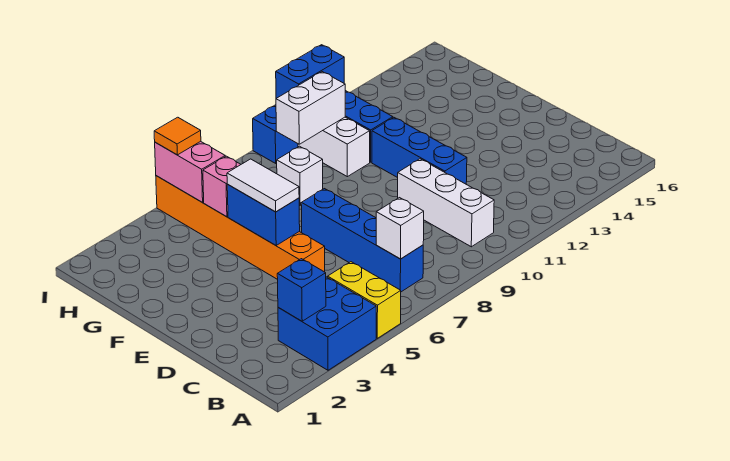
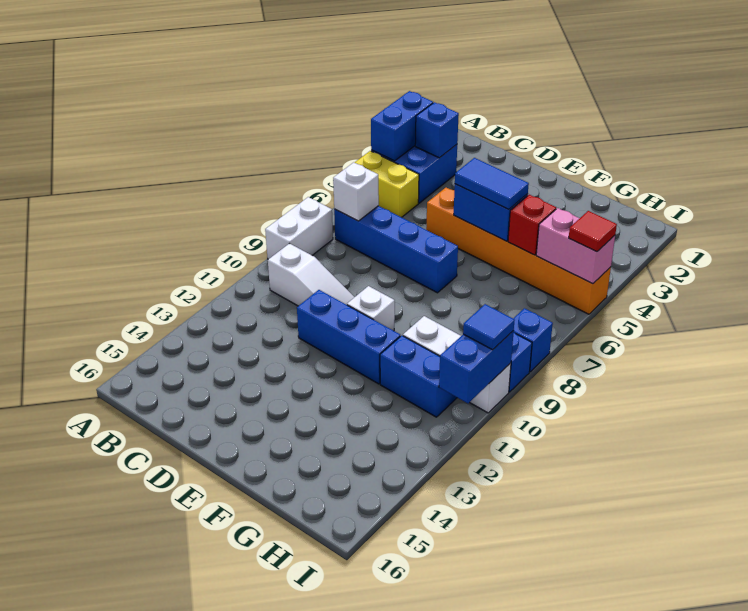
none -> blue brick A3:A4 level 2
white brick B10:D10 level 1 -> white slope B10:D10 level 1 top B
white tile E5:F5 level 3 -> blue tile E5:F5 level 3
pink brick G5 level 2 -> red brick G5 level 2
white brick G8 level 1 -> white brick E10 level 1
white brick H9:H10 level 2 -> white brick A8:A9 level 1
orange tile I5 level 3 -> red tile I5 level 3
none -> blue brick I8 level 1
none -> blue tile I10 level 3

